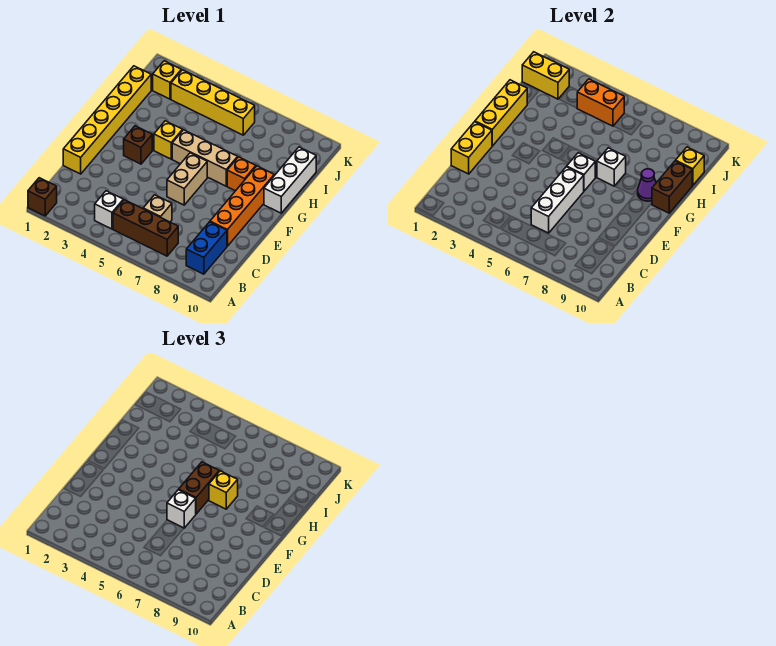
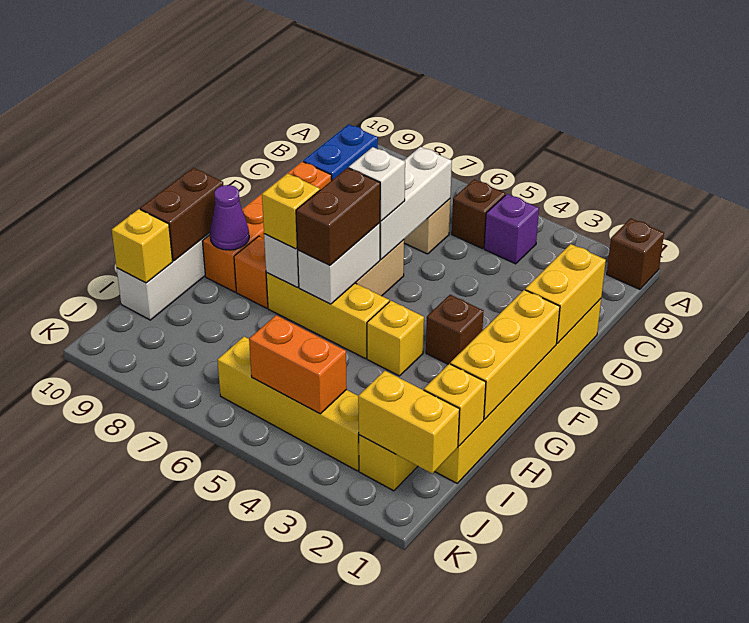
white brick B4 level 1 -> purple brick B4 level 1
brown brick B5:B7 level 1 -> brown brick B5 level 1
white brick F6 level 2 -> white brick F6:G6 level 2
tan brick G5:G7 level 1 -> yellow brick G5:G7 level 1
none -> yellow brick I1 level 2

